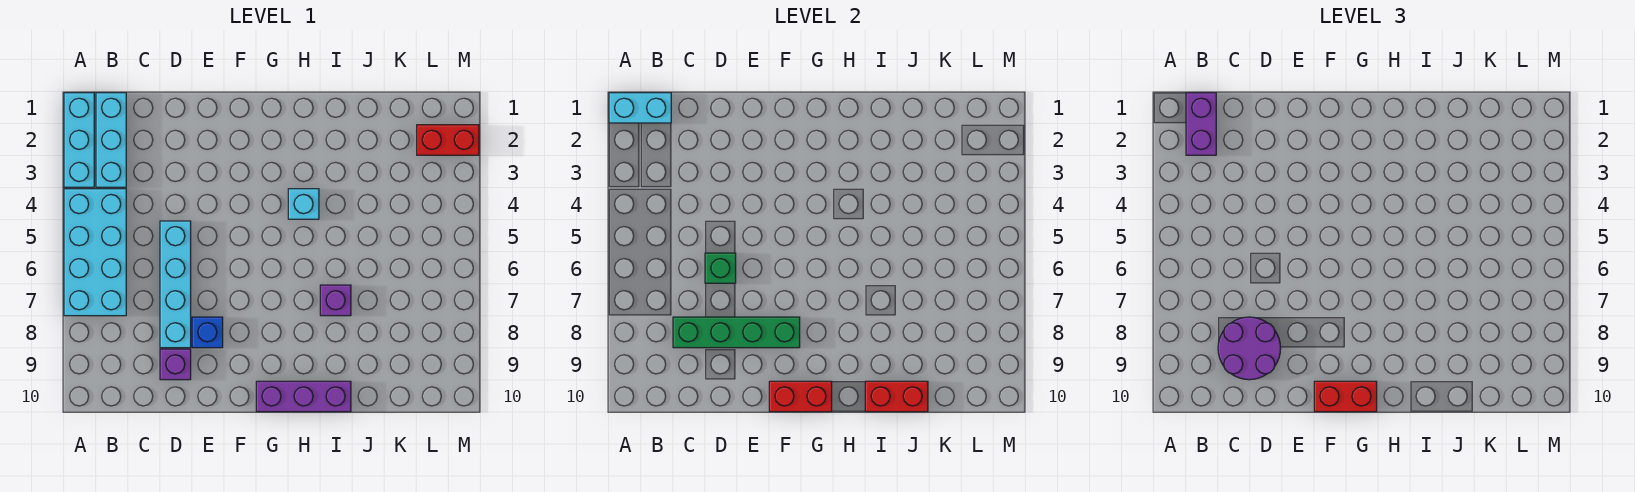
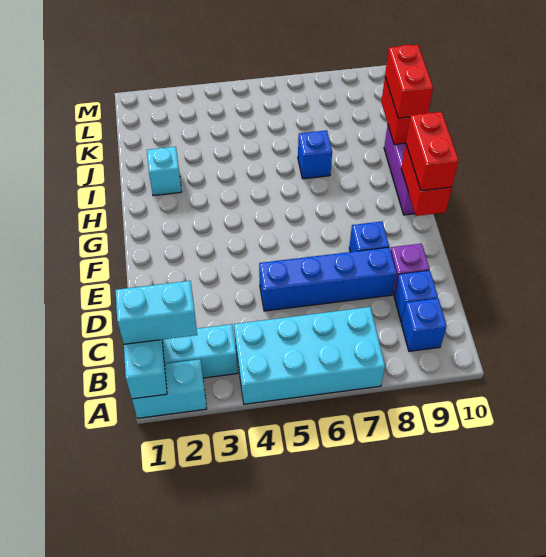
cyan brick A1:A3 level 1 -> cyan brick A1:A2 level 1
purple brick B1:B2 level 3 -> cyan brick B1:B2 level 3
none -> blue brick B9 level 1
green brick C8:F8 level 2 -> none
purple round brick C8:D9 level 3 -> none
none -> blue brick C9 level 1
cyan brick D5:D8 level 1 -> blue brick D5:D8 level 1
green brick D6 level 2 -> none
cyan brick H4 level 1 -> cyan brick I2 level 1
purple brick I7 level 1 -> blue brick I7 level 1
red brick L2:M2 level 1 -> red brick I10:J10 level 3

